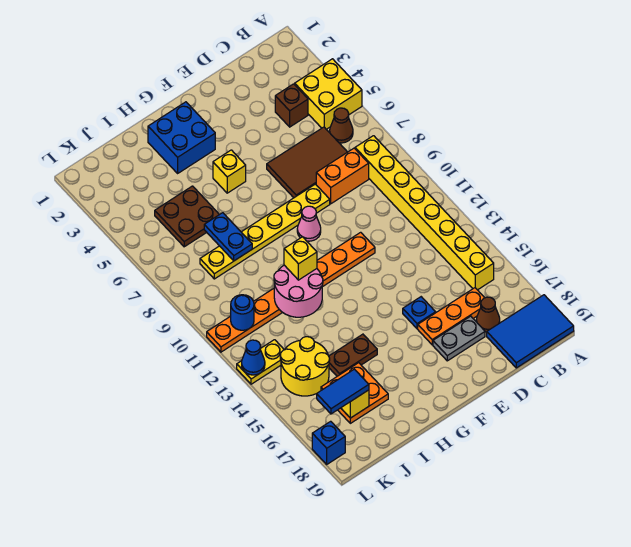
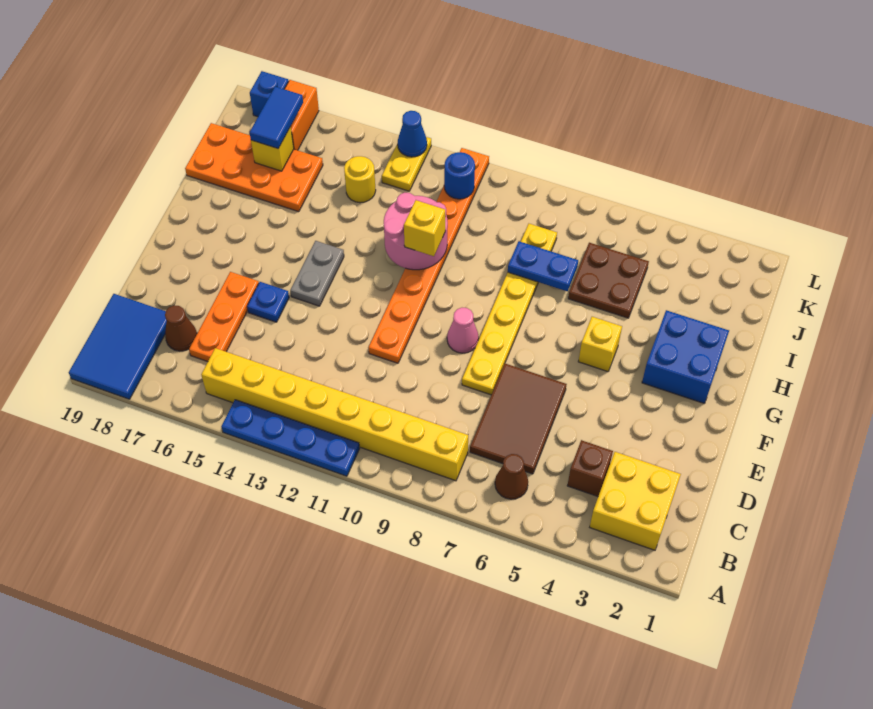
yellow brick A4:B5 level 1 -> yellow brick B2:C3 level 1
none -> blue plate A11:A14 level 1
orange brick C8:D8 level 1 -> orange brick K17:L17 level 1
grey plate D17:E17 level 1 -> grey plate F14:G14 level 1
brown plate H15:I15 level 1 -> none
orange plate I16:J17 level 1 -> orange plate I16:J19 level 1
yellow round brick J14:K15 level 1 -> yellow round brick J14 level 1

